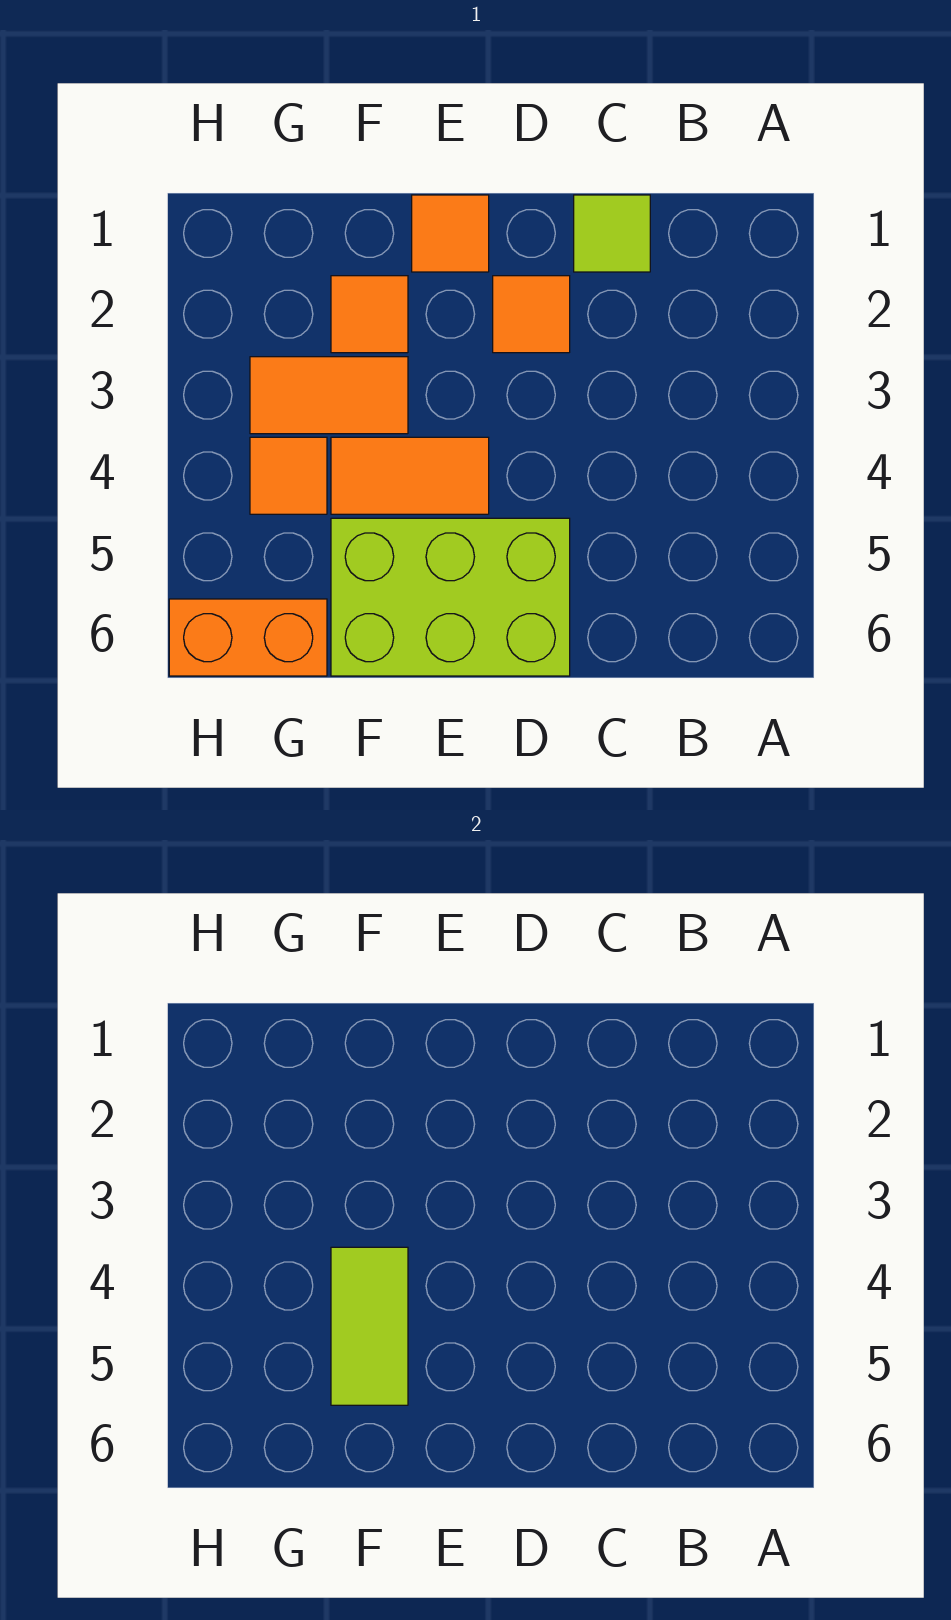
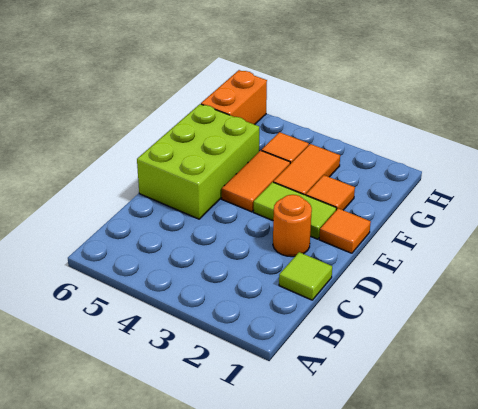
orange tile D2 level 1 -> orange round brick D2 level 1
lime tile F4:F5 level 2 -> lime tile E2:E3 level 1

